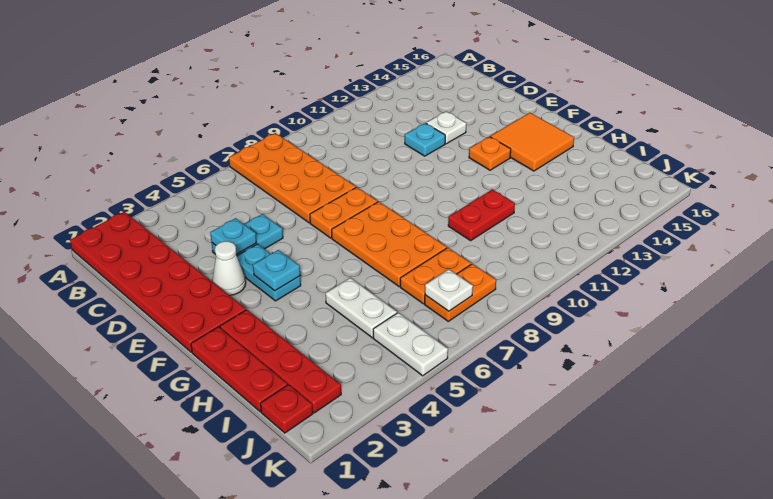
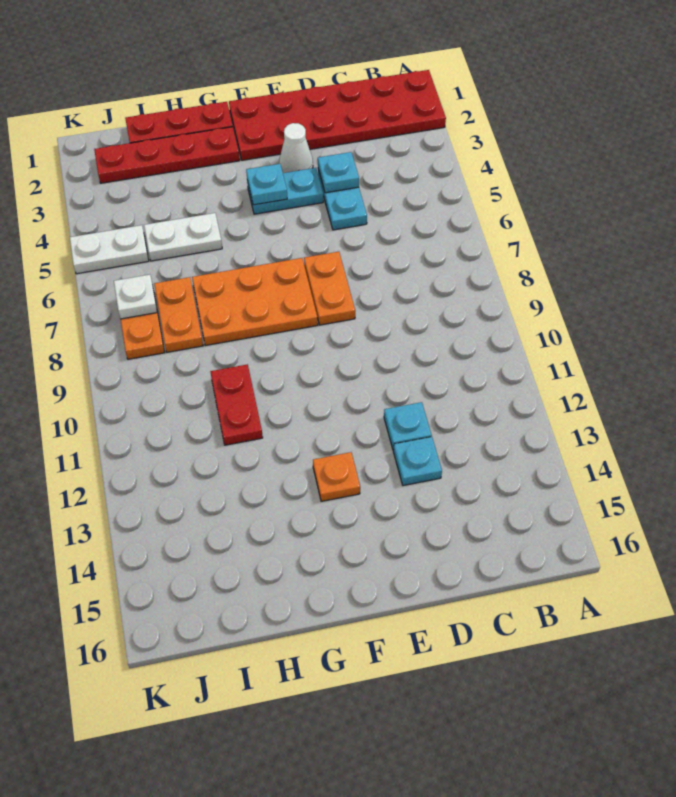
orange plate A7:D8 level 1 -> none
white plate D13 level 1 -> cyan plate D13 level 1
orange tile F14:G15 level 1 -> none
red plate J1 level 1 -> none

